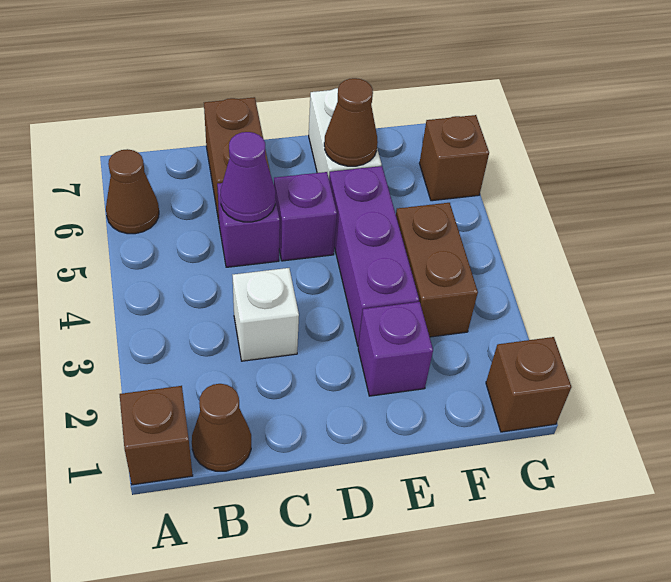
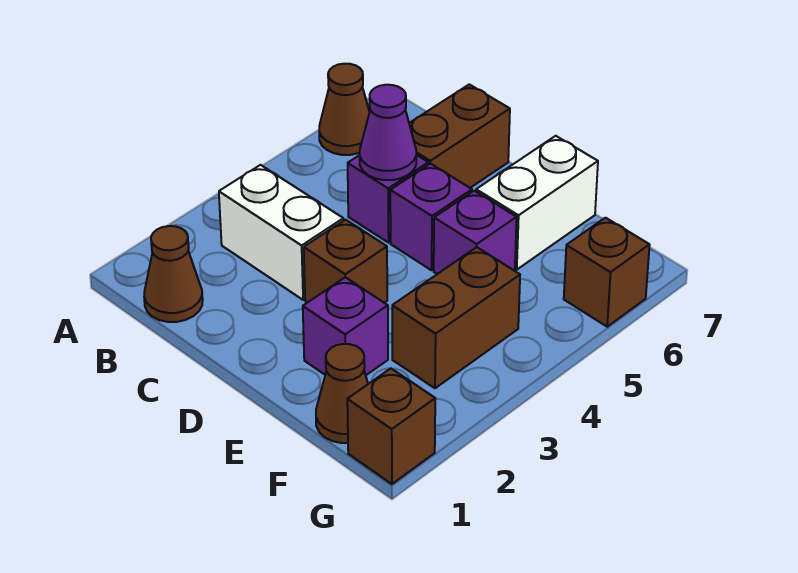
brown brick A1 level 1 -> brown brick D3 level 1
white brick C3 level 1 -> white brick B3:C3 level 1
purple brick E3:E5 level 1 -> purple brick E5 level 1
brown cone E6 level 2 -> brown cone F1 level 1

